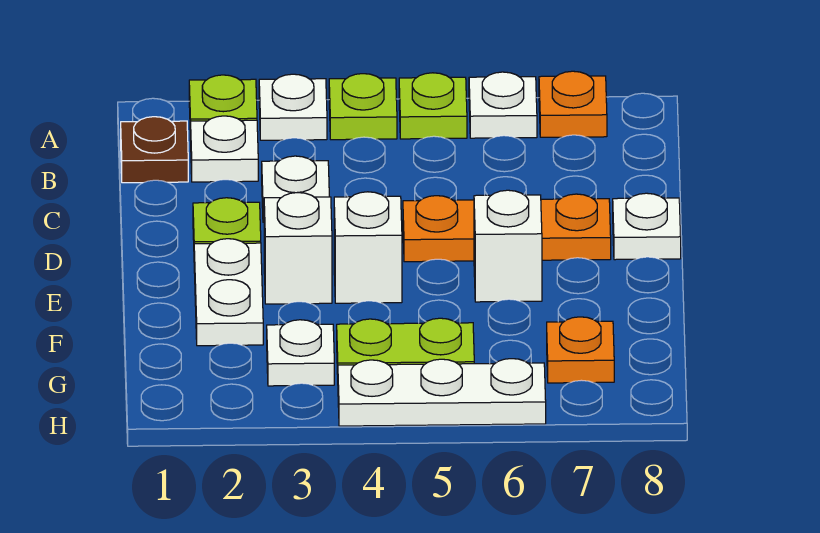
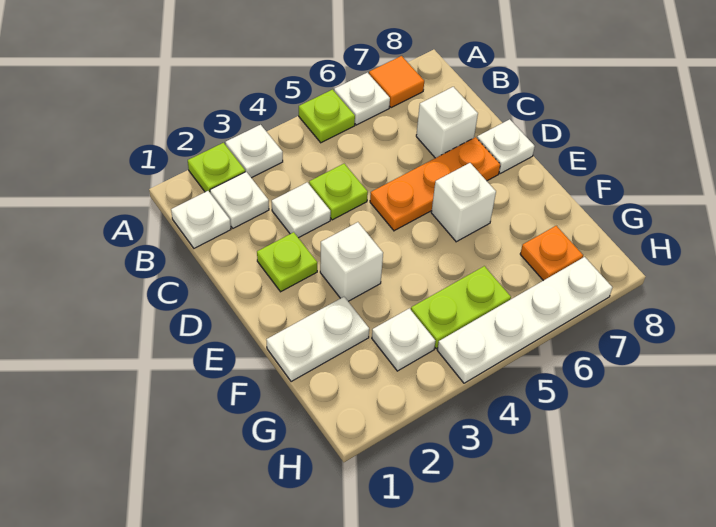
lime plate A4 level 1 -> lime plate C4 level 1
orange plate A7 level 1 -> orange tile A7 level 1
brown plate B1 level 1 -> white plate B1 level 1
white plate E2:F2 level 1 -> white plate F1:F2 level 1
white brick E4 level 1 -> white brick C7 level 1
white plate H4:H6 level 1 -> white plate H4:H7 level 1

